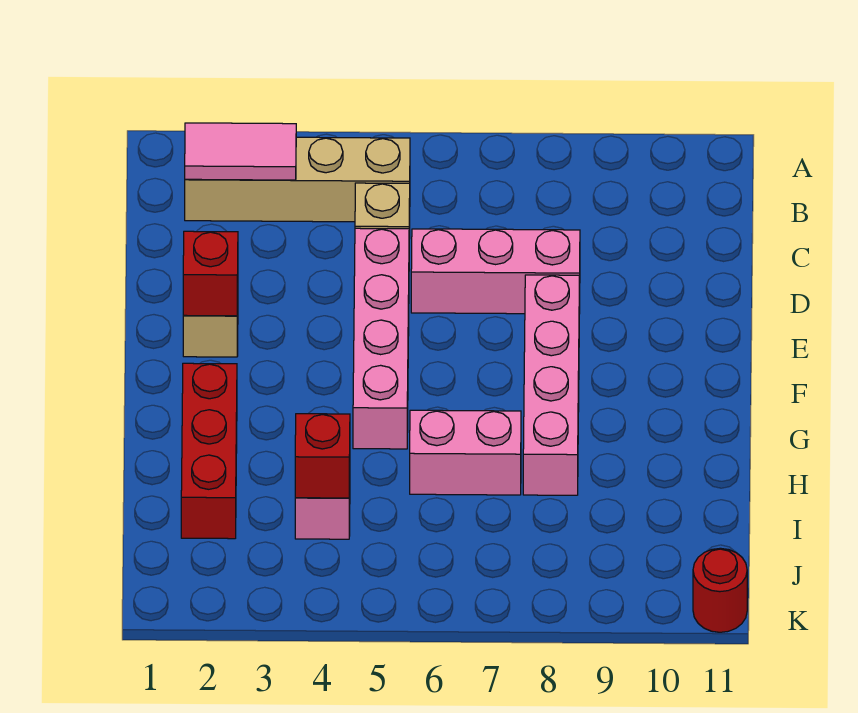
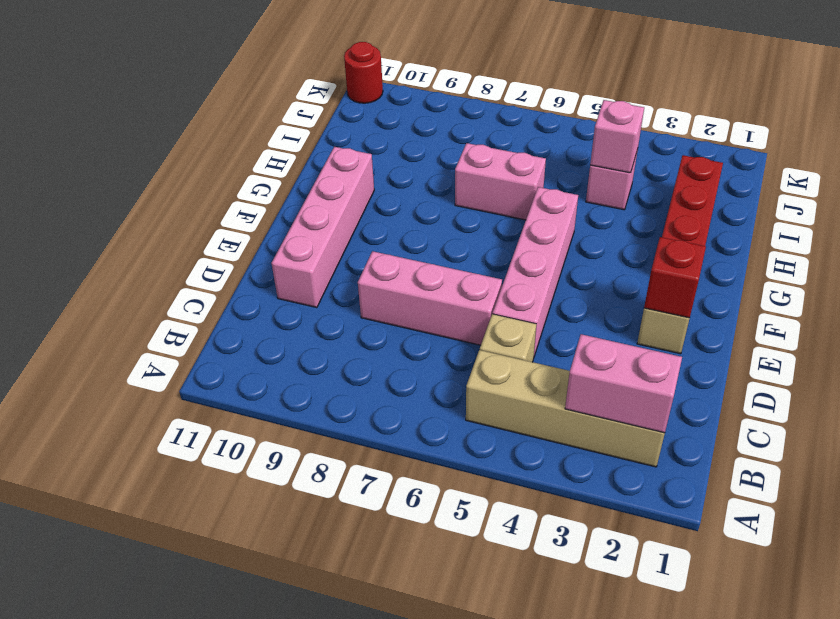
pink tile B2:B3 level 2 -> pink brick B2:B3 level 2
pink brick E8:H8 level 1 -> pink brick D10:G10 level 1
red brick I4 level 2 -> pink brick I4 level 2

